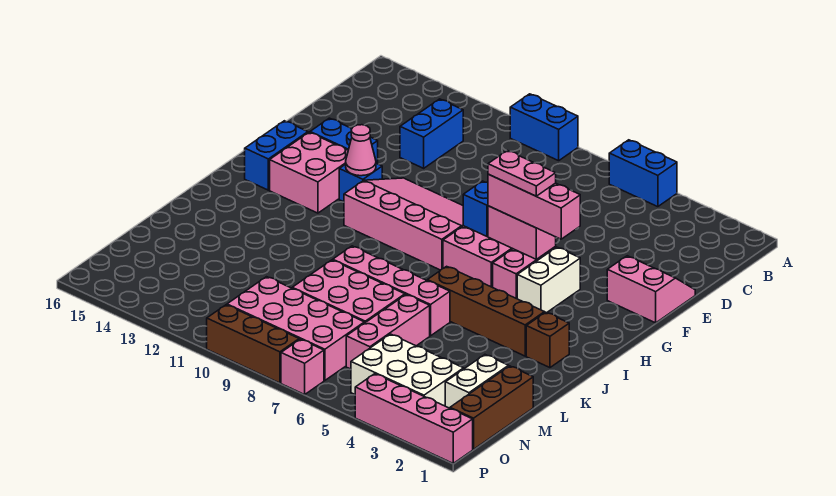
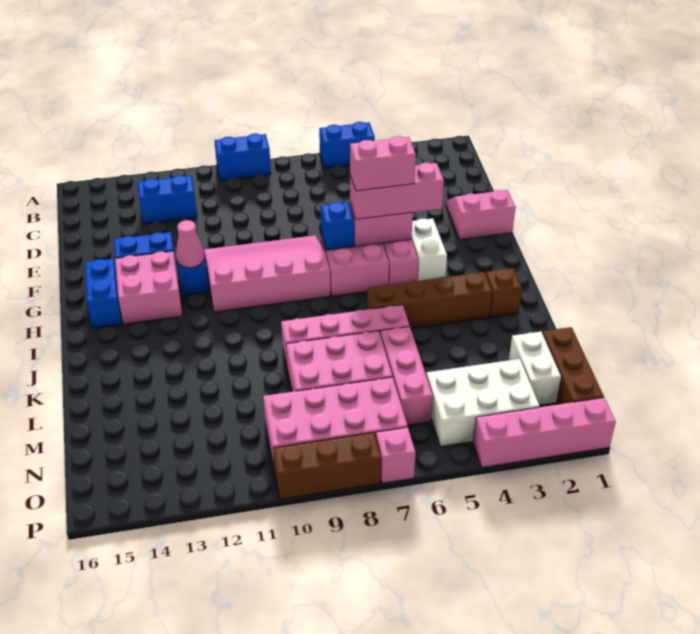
blue brick C12:D12 level 1 -> blue brick C12:C13 level 1
pink plate G5:G6 level 4 -> pink brick G5:G6 level 4

